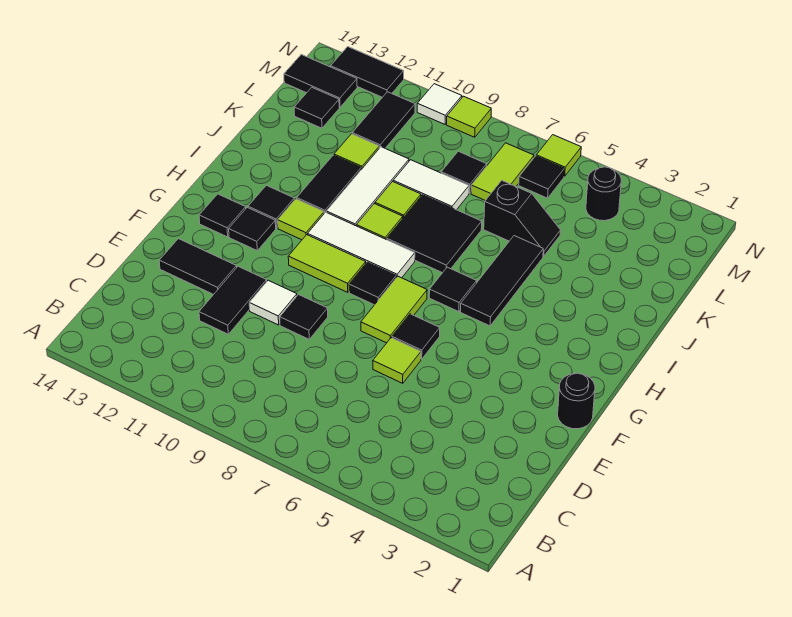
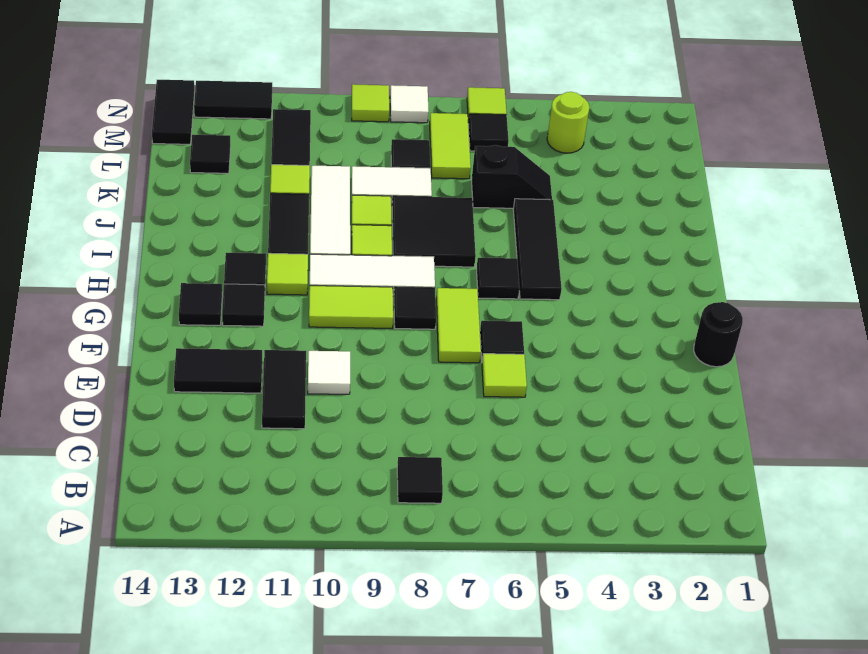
black tile E9 level 1 -> black tile B8 level 1
black round brick M4 level 1 -> lime round brick M4 level 1
black tile M13:M14 level 1 -> black tile M14:N14 level 1
white tile N10 level 1 -> white tile N8 level 1

